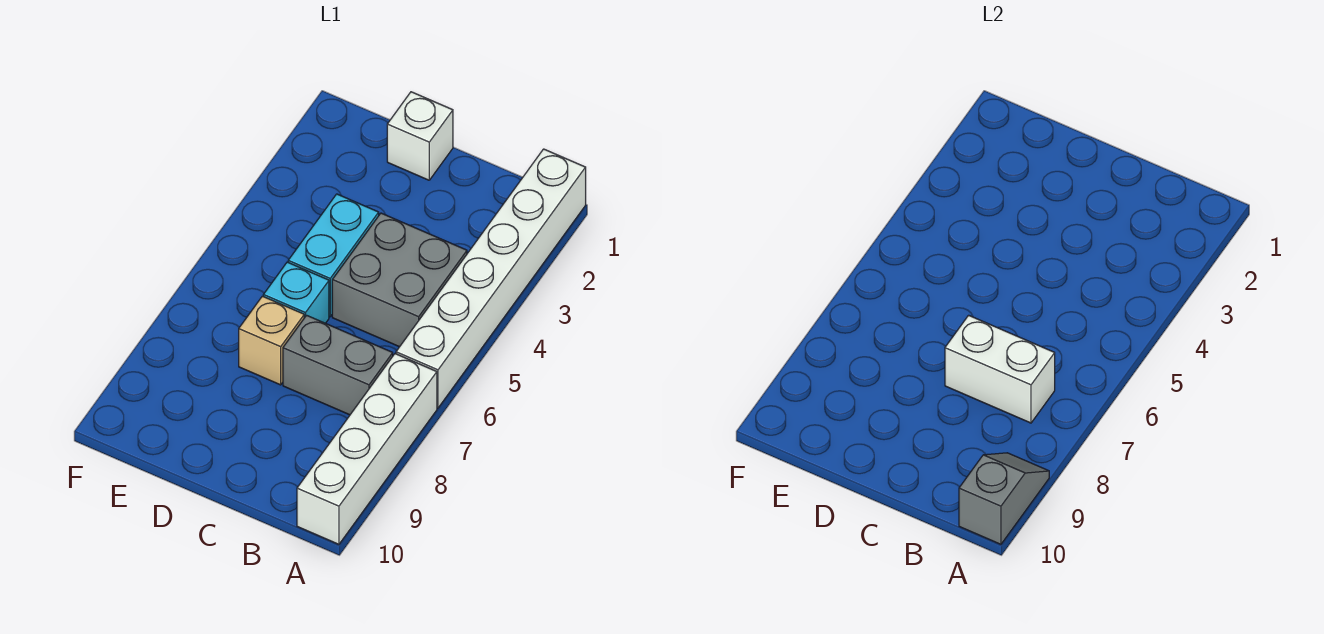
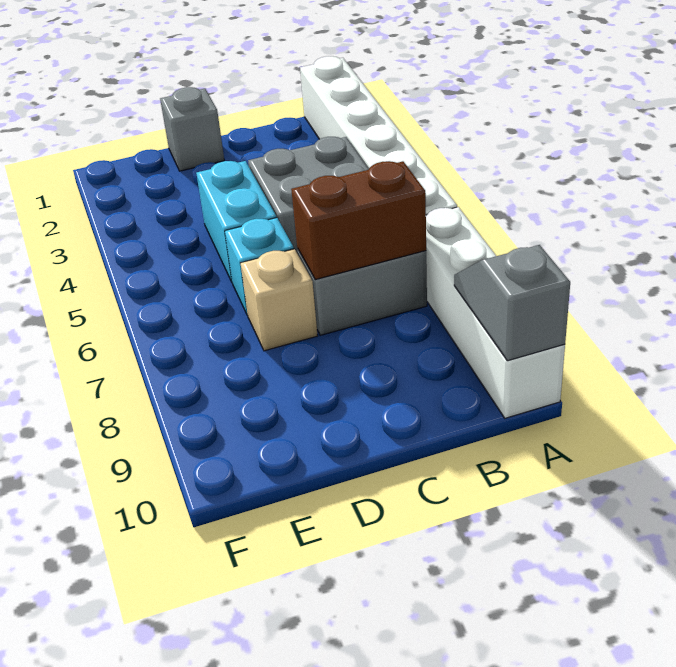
white brick B7:C7 level 2 -> brown brick B7:C7 level 2
white brick D1 level 1 -> grey brick D1 level 1

